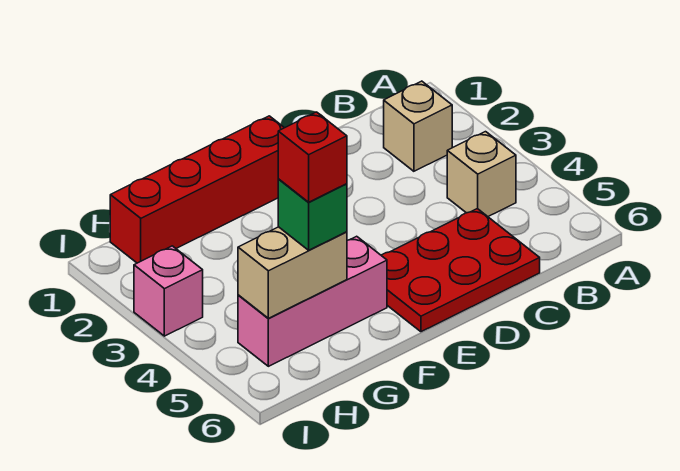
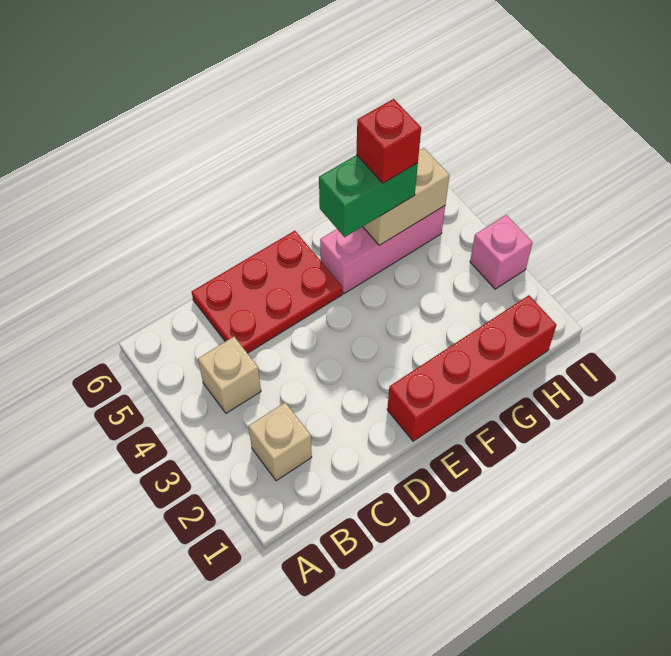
green brick G5 level 3 -> green brick F5:G5 level 3

